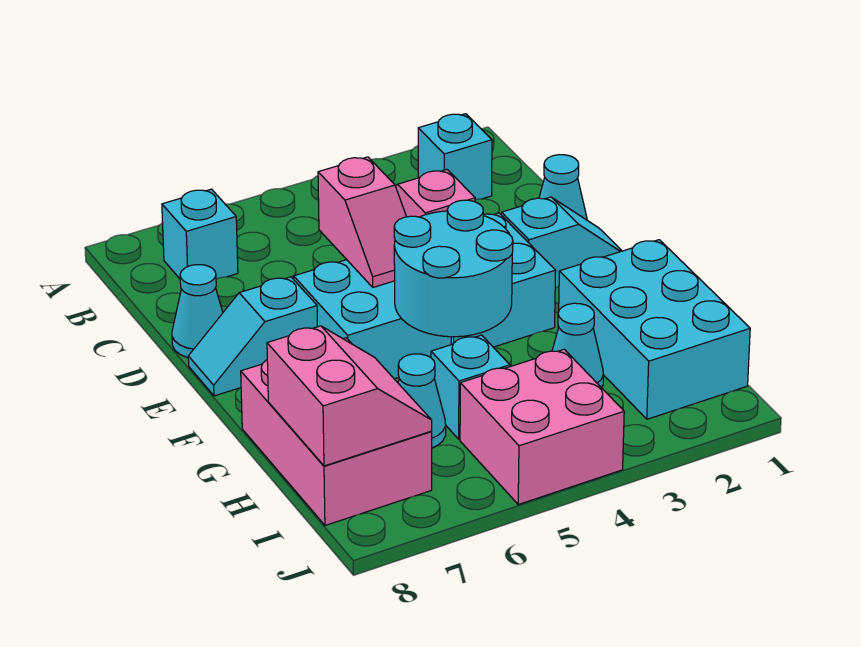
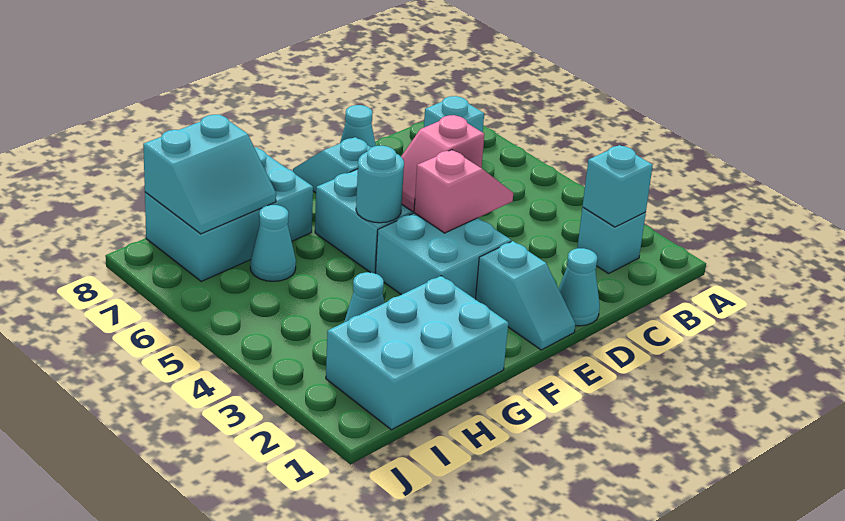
cyan round brick F4:G5 level 2 -> cyan round brick F5 level 2
pink brick G7:I8 level 1 -> cyan brick G7:I8 level 1
cyan brick H5 level 1 -> cyan brick B2 level 2
pink slope H7:I8 level 2 top 8 -> cyan slope H7:I8 level 2 top 8
pink brick I4:J5 level 1 -> none

